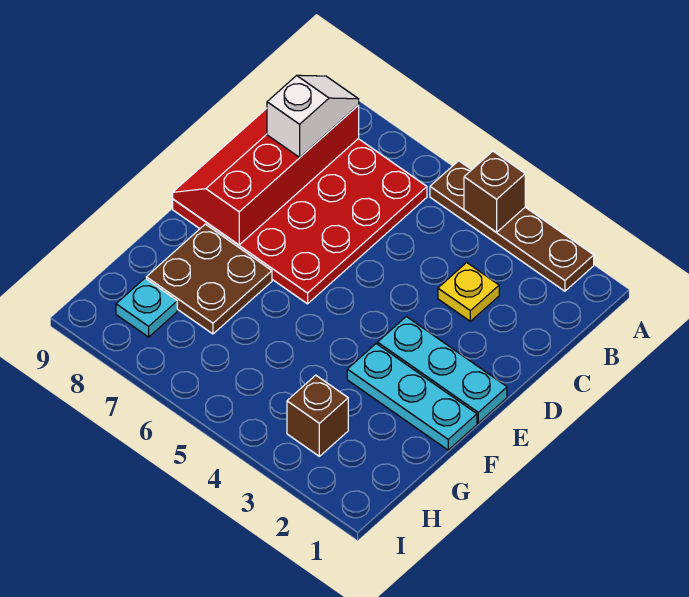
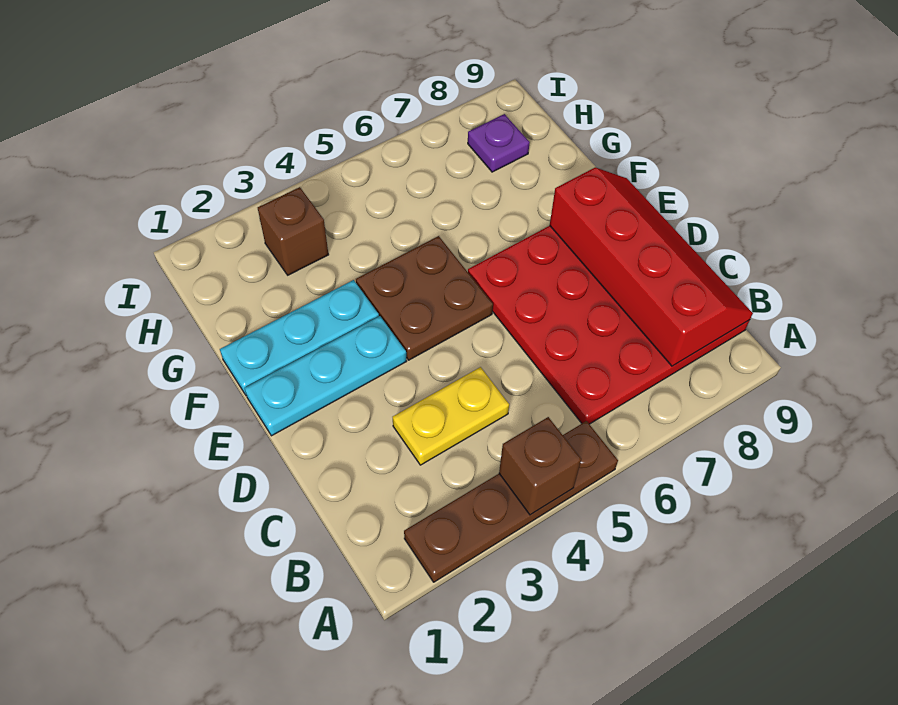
white slope B8:C8 level 3 top C -> none
yellow plate C3 level 1 -> yellow plate C3:C4 level 1
brown plate F7:G8 level 1 -> brown plate E4:F5 level 1
cyan plate H8 level 1 -> purple plate H8 level 1

